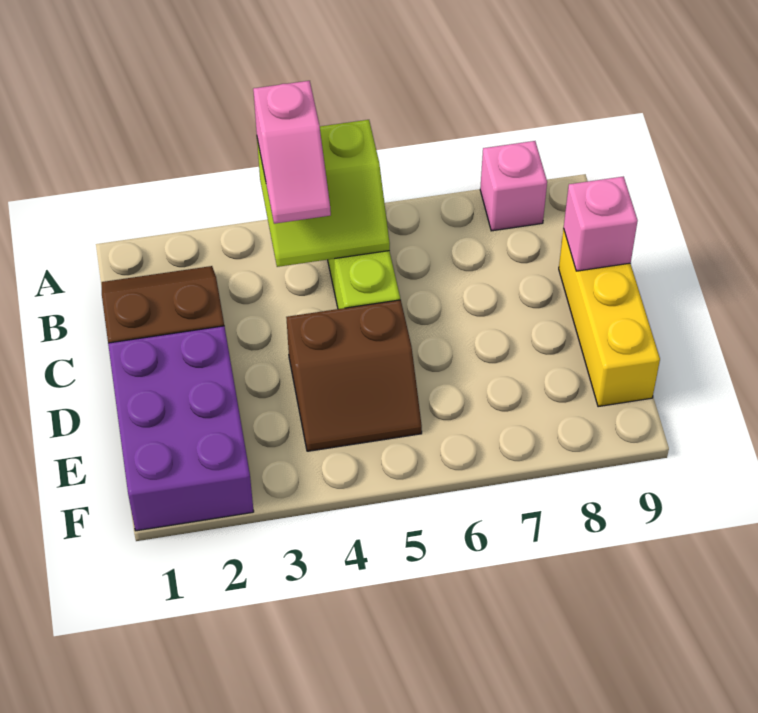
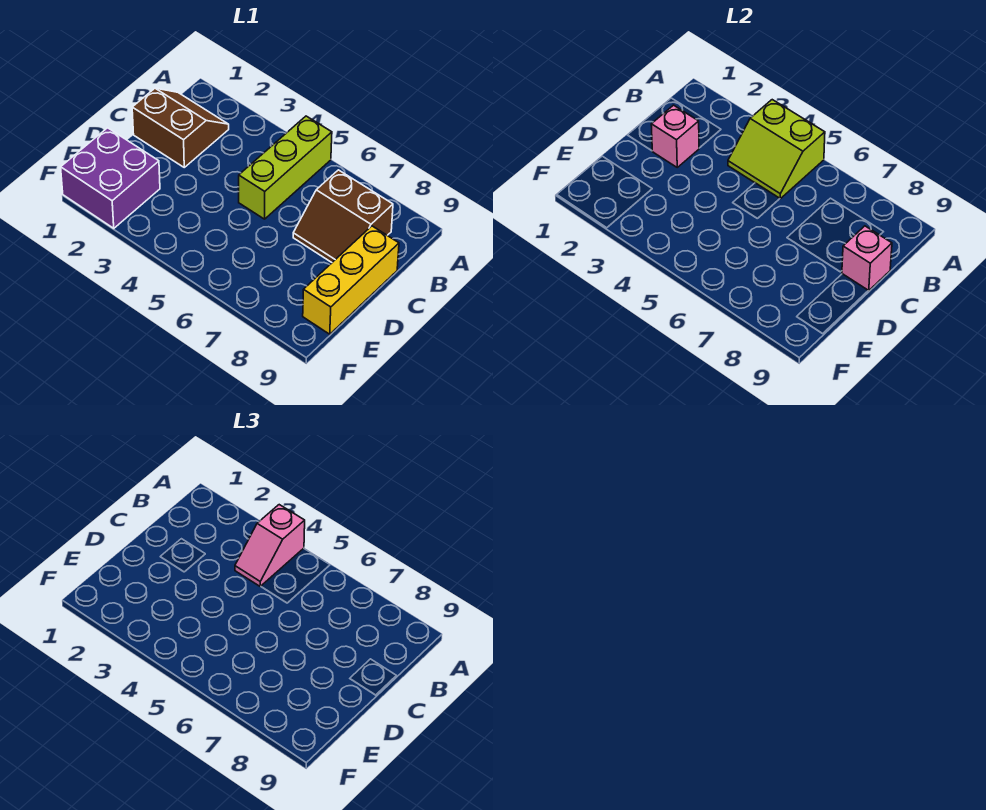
pink brick A8 level 1 -> pink brick C2 level 2
purple brick D1:F2 level 1 -> purple brick E1:F2 level 1
brown slope D4:E5 level 1 top D -> brown slope B7:C8 level 1 top B

